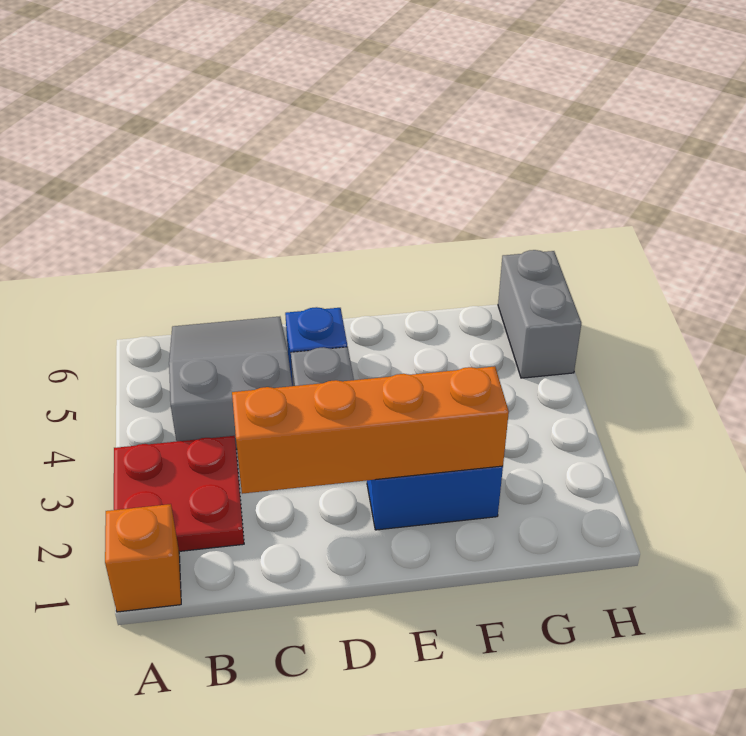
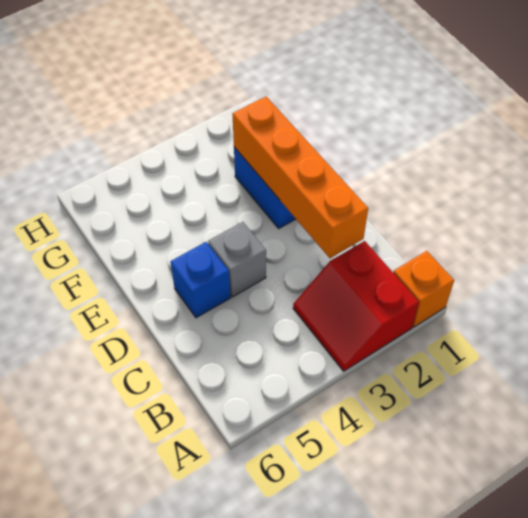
red plate A2:B3 level 1 -> red slope A2:B3 level 1 top 2
grey slope B4:C6 level 1 top 4 -> none
grey brick H5:H6 level 1 -> none

